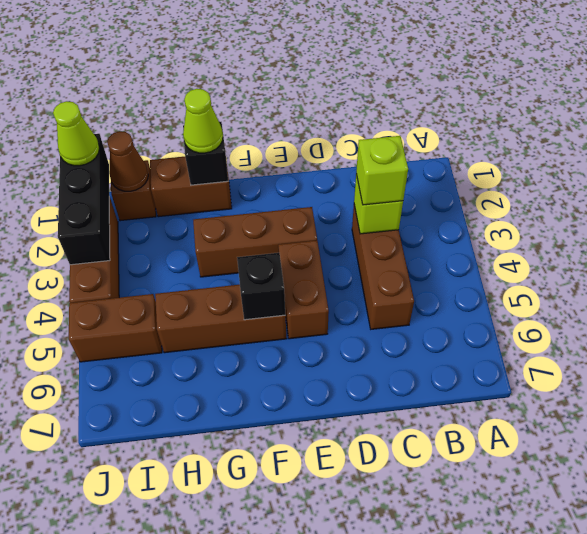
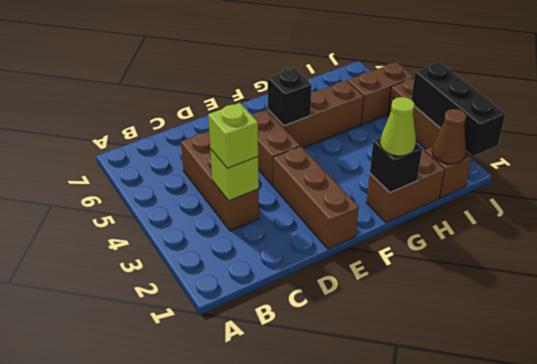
brown brick E3:G3 level 1 -> brown brick E1:E3 level 1
lime cone J1 level 3 -> none

